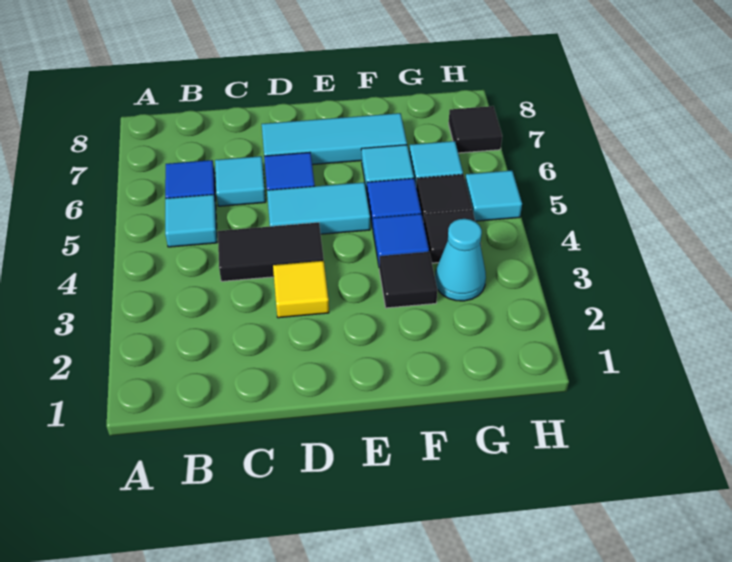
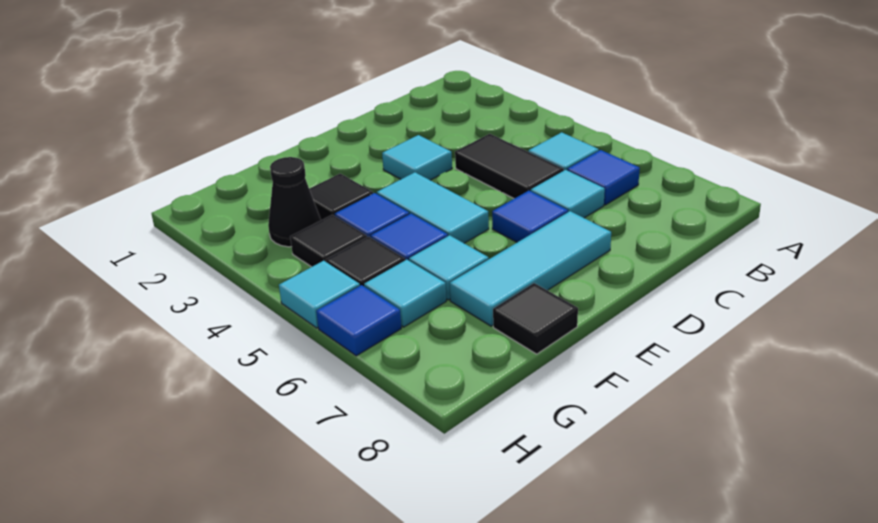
black tile C4:D4 level 1 -> black tile C4:C5 level 1
yellow tile D3 level 1 -> cyan tile D3 level 1
cyan tile D5:E5 level 1 -> cyan tile E4:E5 level 1
cyan cone G3 level 1 -> black cone G3 level 1
none -> blue tile H6 level 1
black tile H7 level 1 -> black tile F8 level 1

